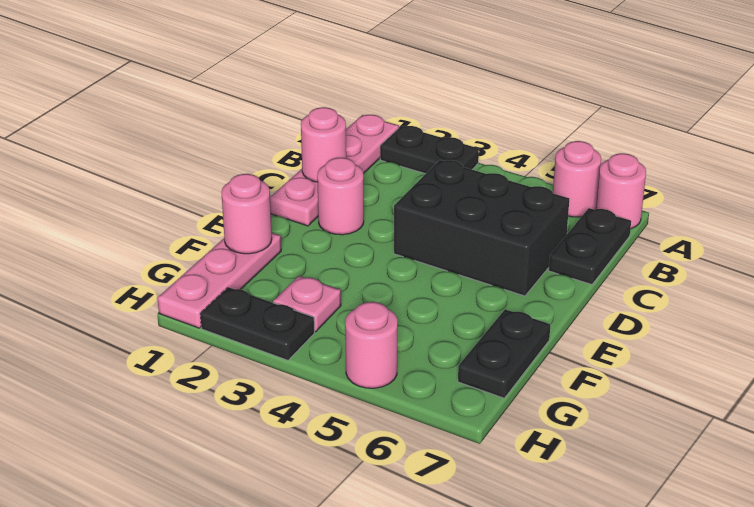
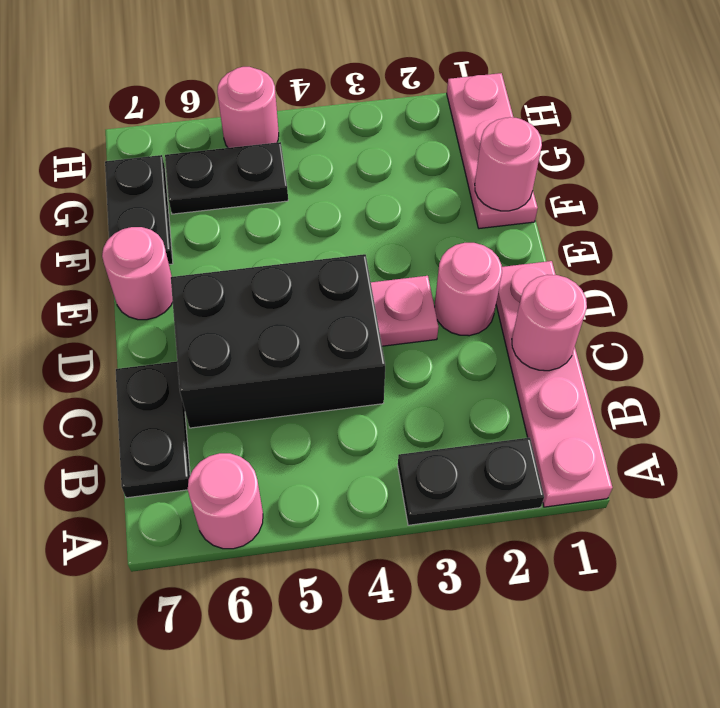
pink round brick A7 level 1 -> pink round brick E7 level 1
pink plate G3 level 1 -> pink plate D3 level 1
black plate H2:H3 level 1 -> black plate G5:G6 level 1

